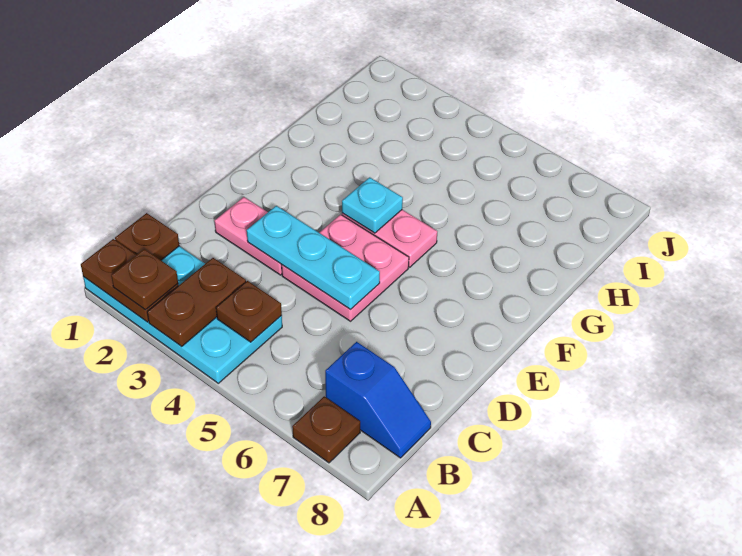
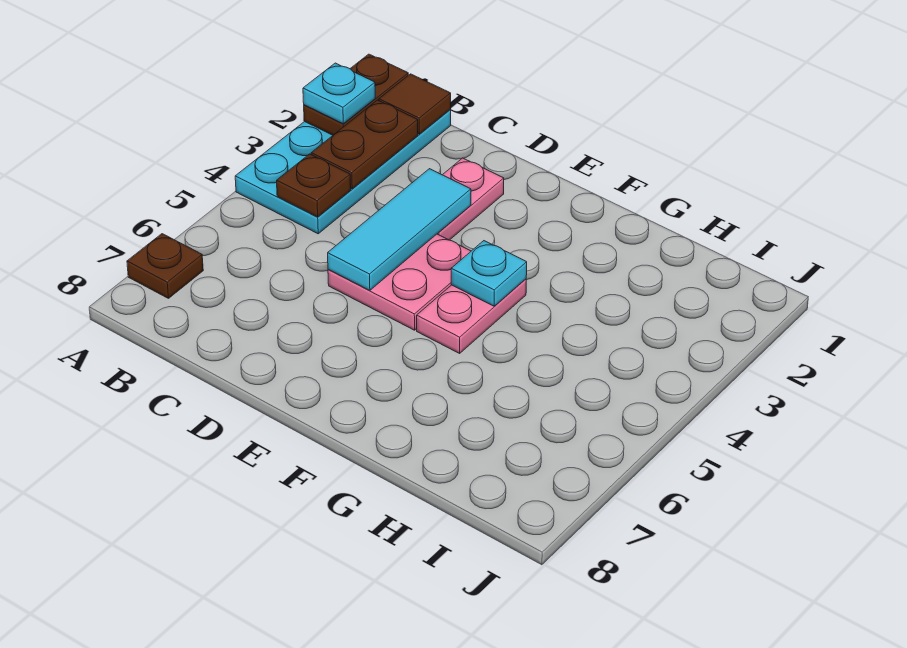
brown plate A2 level 3 -> cyan plate A2 level 3
brown plate A3:B3 level 2 -> brown plate B2:B3 level 2
brown plate B1 level 2 -> brown tile B1 level 2
blue slope B7:B8 level 1 top 7 -> none
cyan plate D3:D5 level 2 -> cyan tile D3:D5 level 2

